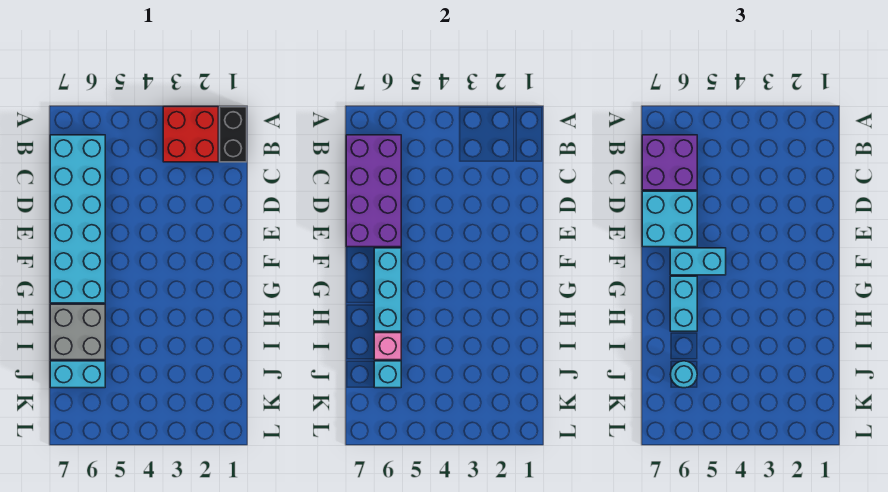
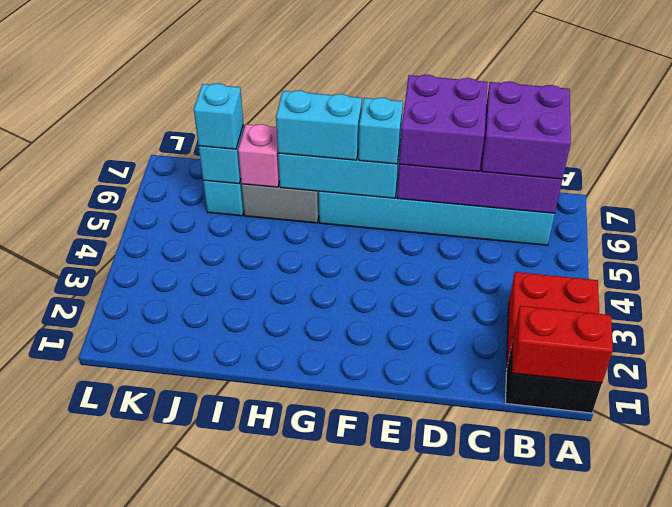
none -> red brick A1:B1 level 2
cyan brick D6:E7 level 3 -> purple brick D6:E7 level 3
cyan brick F5:F6 level 3 -> cyan brick F6 level 3
cyan round brick J6 level 3 -> cyan brick J6 level 3

